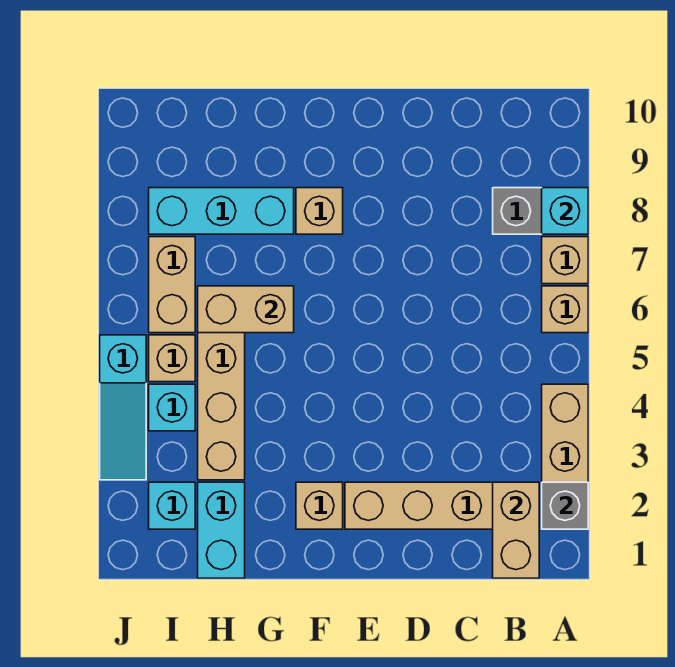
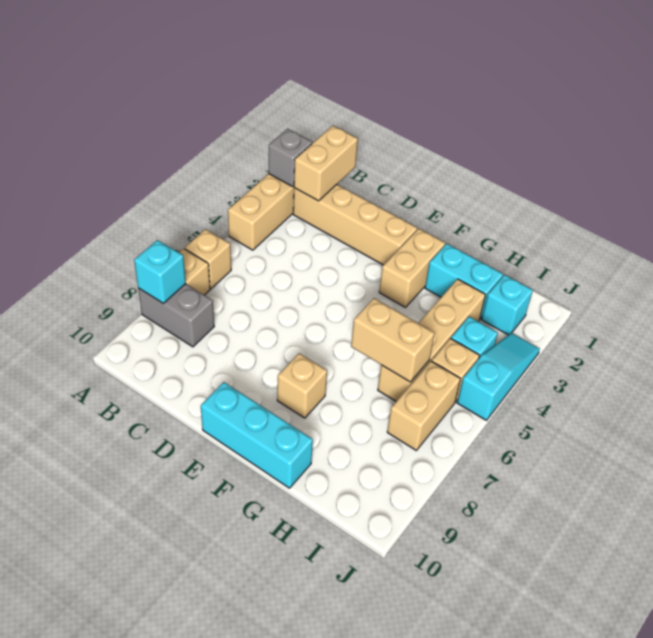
tan brick F2 level 1 -> tan brick F2:F3 level 1
cyan brick G8:I8 level 1 -> cyan brick E10:G10 level 1
cyan brick H1:H2 level 1 -> cyan brick G2:H2 level 1

